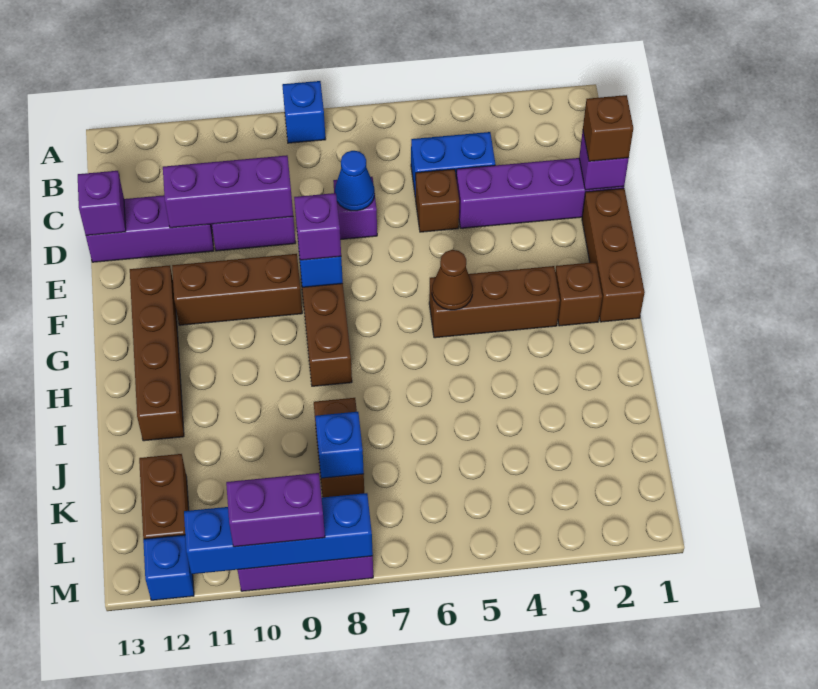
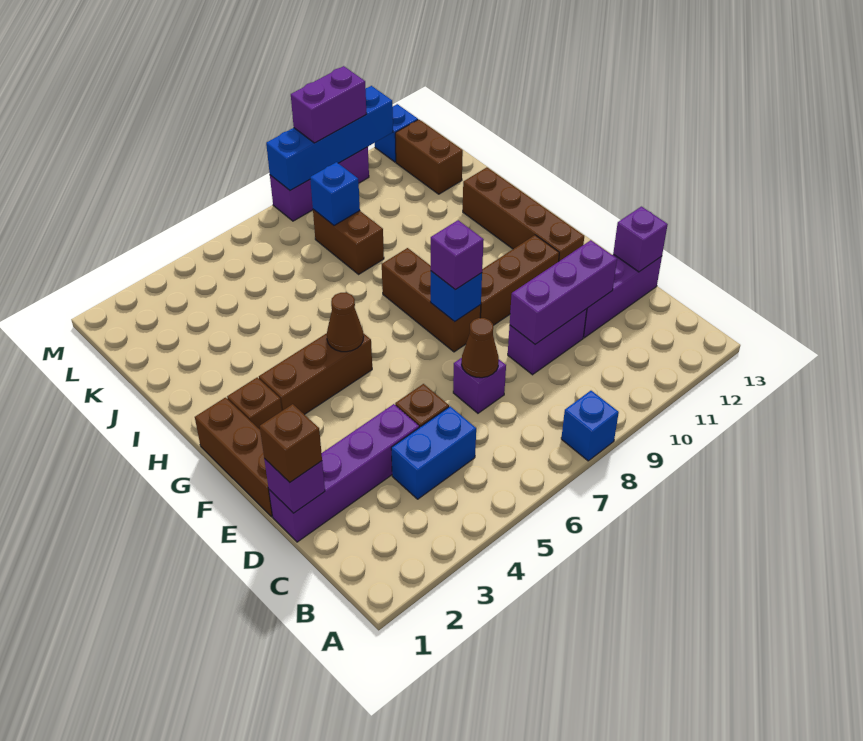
blue cone D7 level 2 -> brown cone D7 level 2

